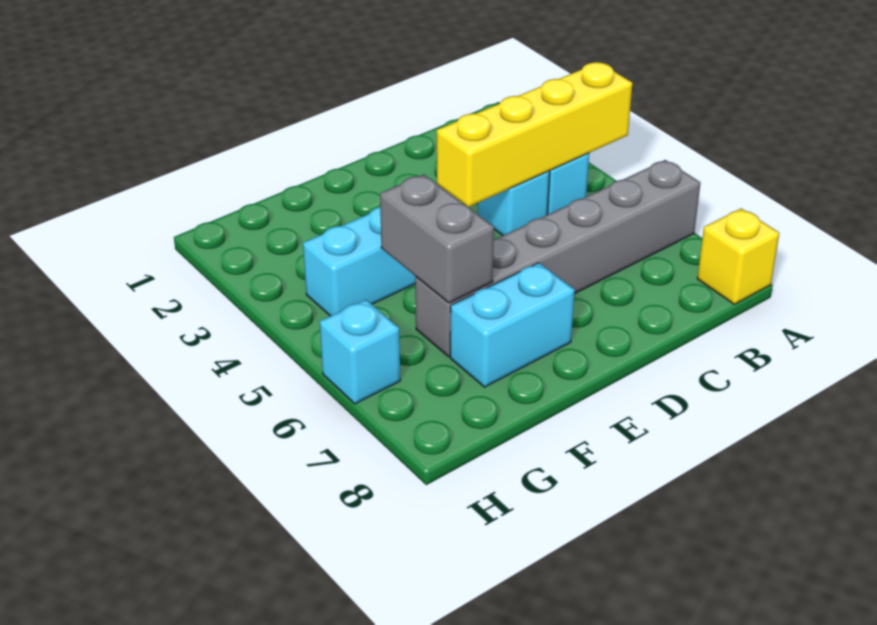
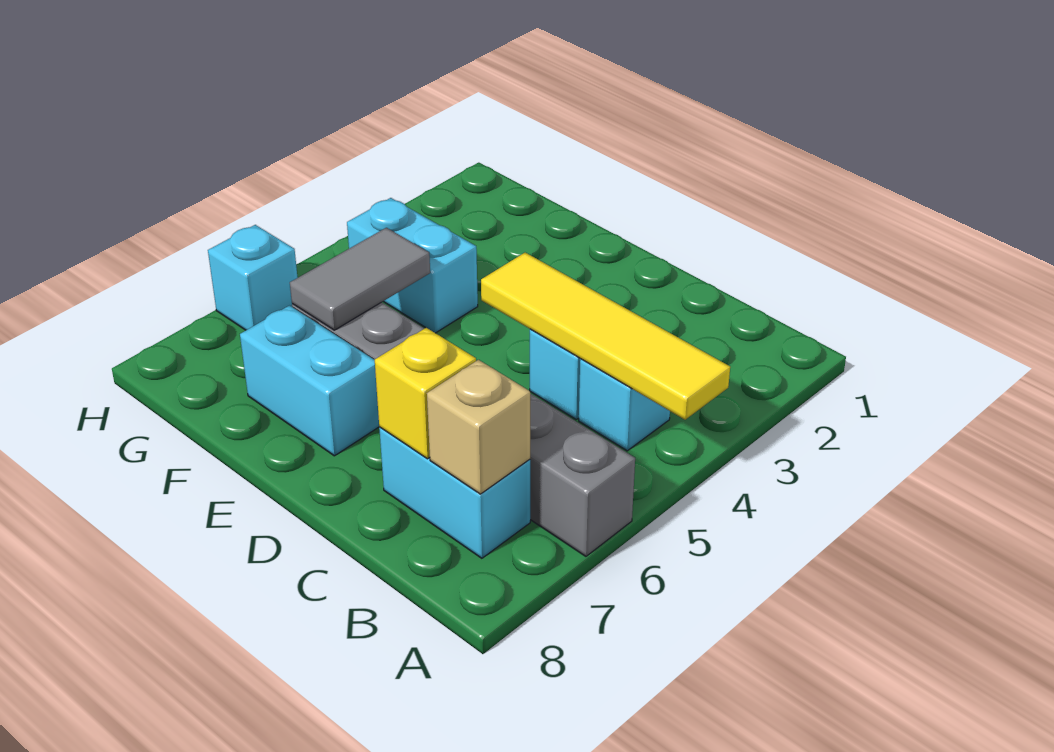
yellow brick A4:D4 level 2 -> yellow tile A4:D4 level 2
yellow brick A8 level 1 -> yellow brick C7 level 2
none -> cyan brick B7:C7 level 1
none -> tan brick B7 level 2
grey brick F5:F6 level 2 -> grey tile F5:F6 level 2

